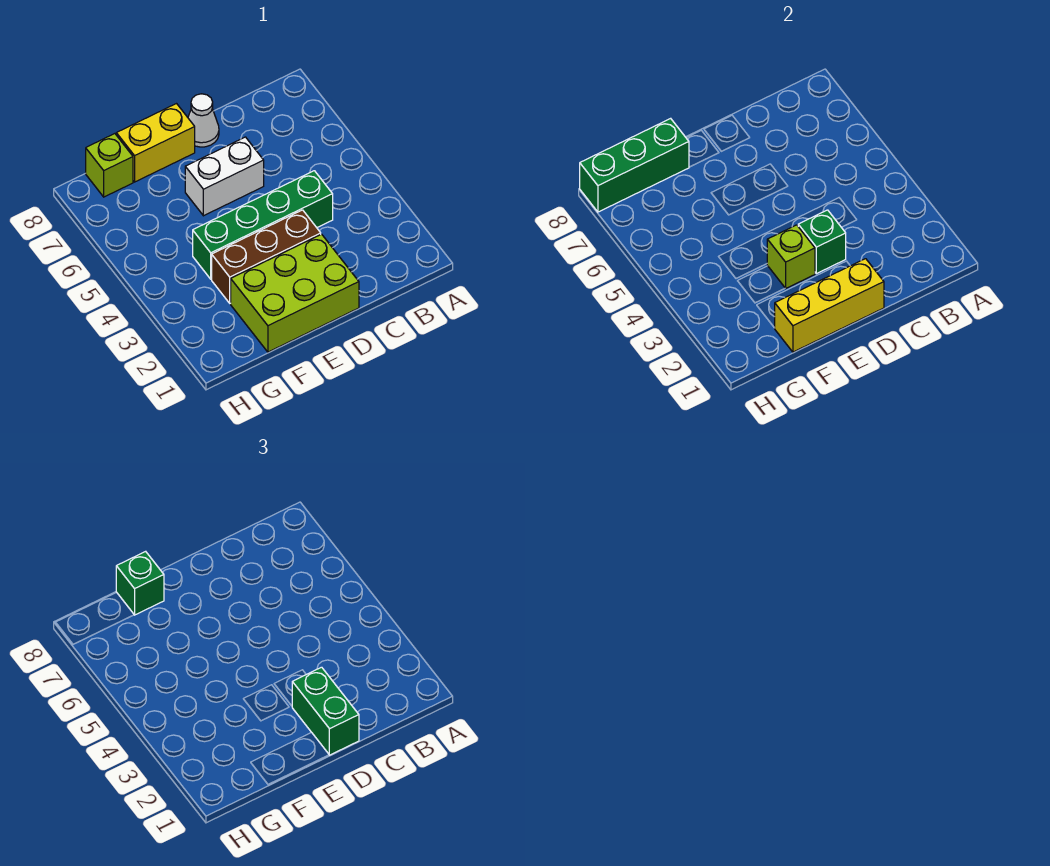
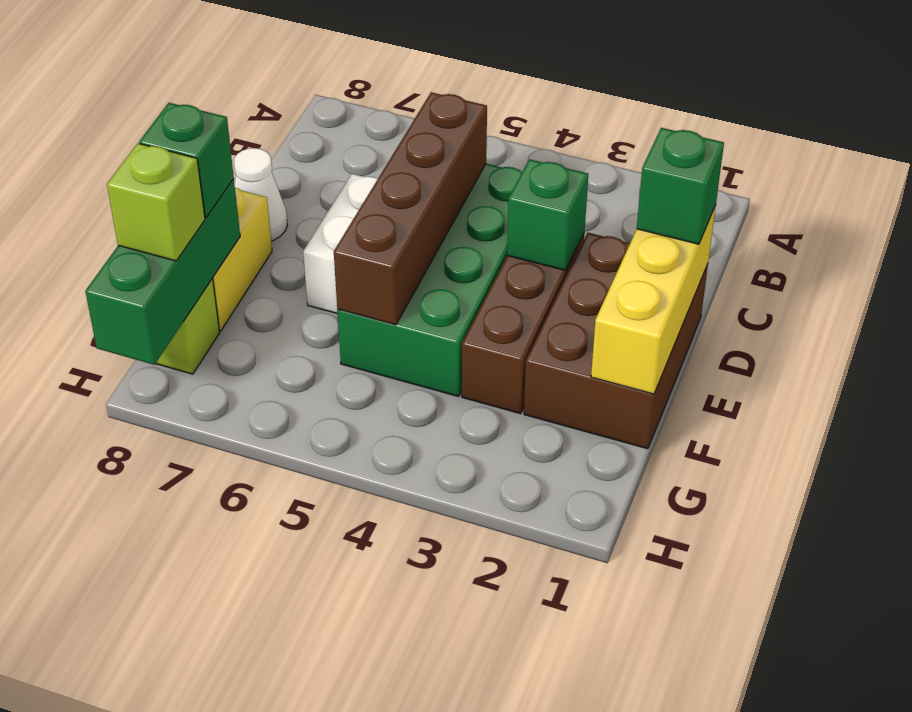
green brick C4:F4 level 1 -> green brick C4:F5 level 1
none -> brown brick C5:F5 level 2
lime brick D1:F2 level 1 -> brown brick D1:F2 level 1
green brick D1:D2 level 3 -> green brick D1 level 3
lime brick E3 level 2 -> lime brick G8 level 3

